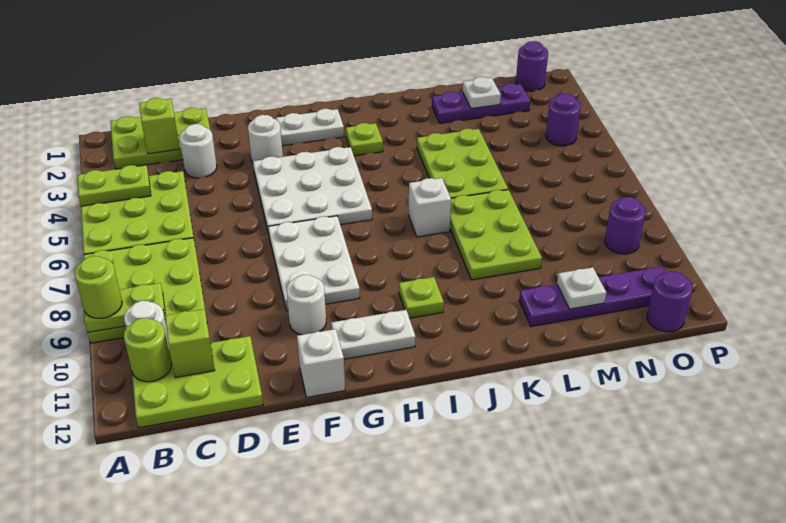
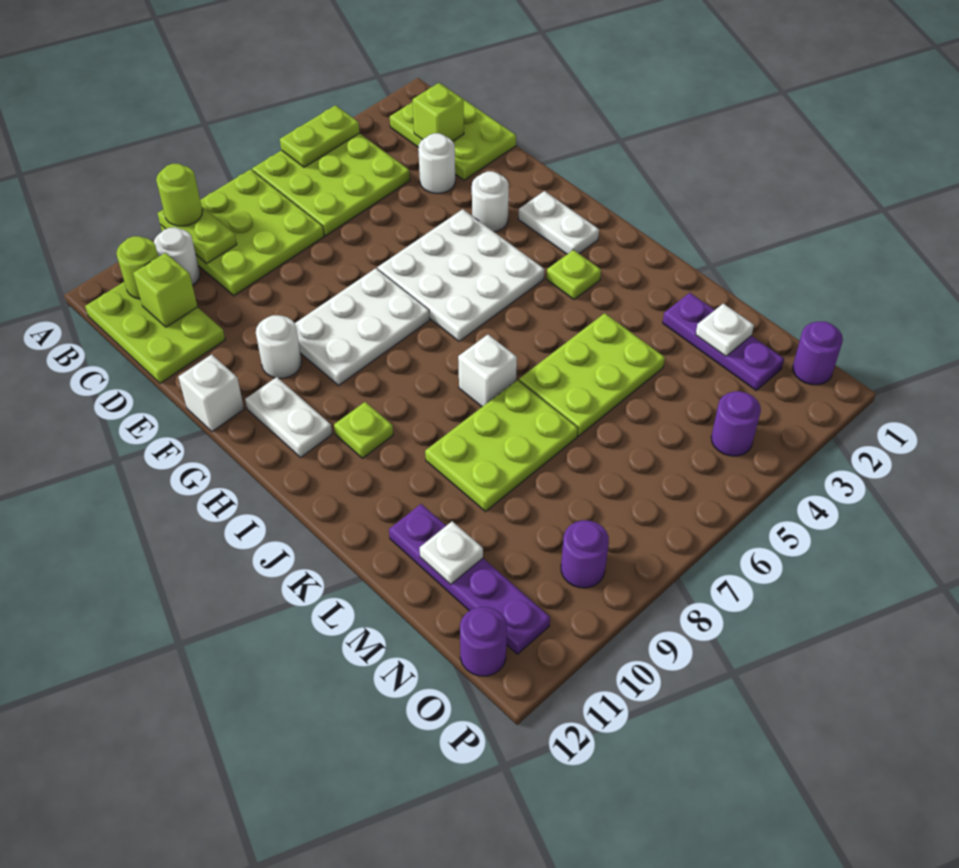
lime plate A4:B4 level 2 -> lime plate A4:A5 level 2

